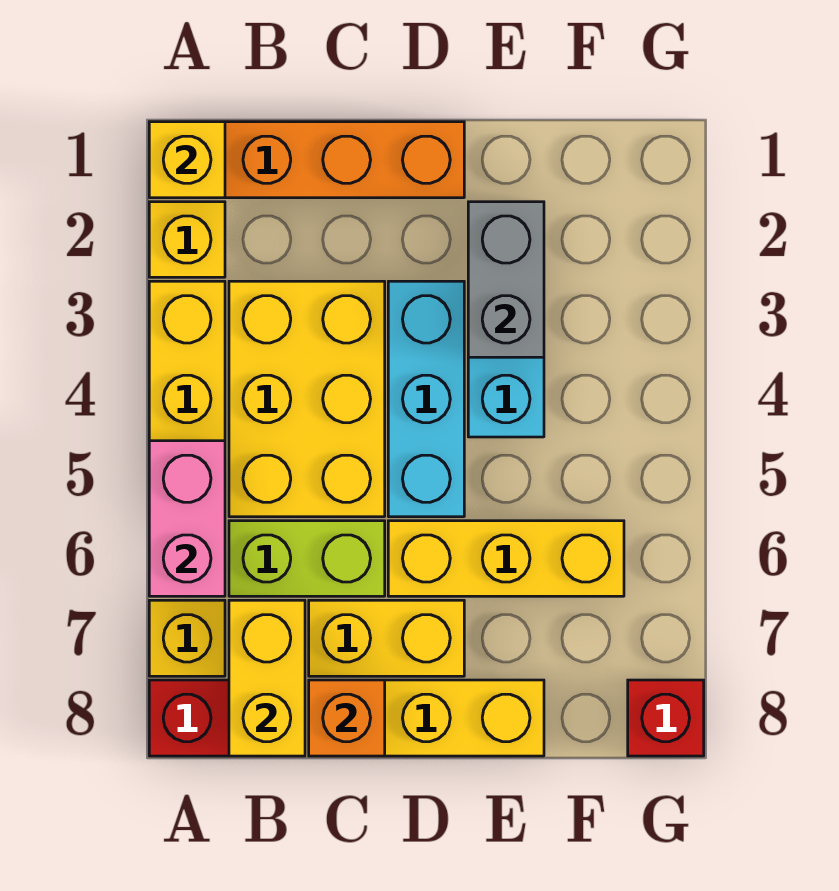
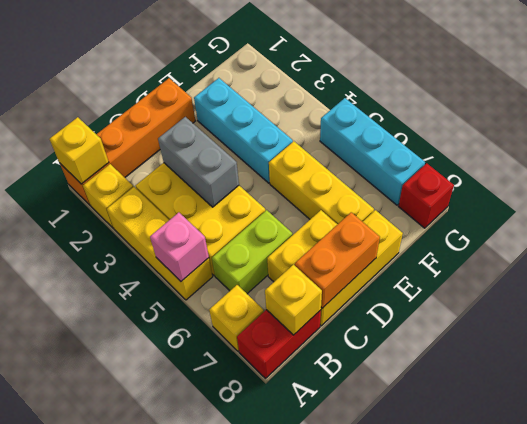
pink brick A5:A6 level 2 -> pink brick A5 level 2
yellow brick B7:B8 level 2 -> yellow brick B8 level 2
orange brick C8 level 2 -> orange brick C8:D8 level 2
cyan brick D3:D5 level 1 -> cyan brick G5:G7 level 1
yellow brick D6:F6 level 1 -> yellow brick E5:E7 level 1
grey brick E2:E3 level 2 -> grey brick C3:C4 level 2

